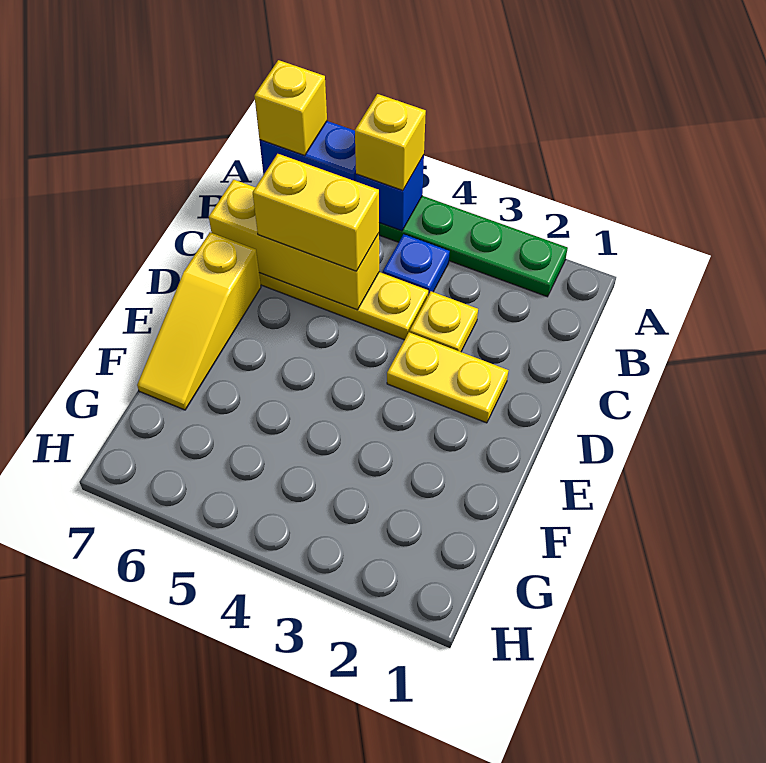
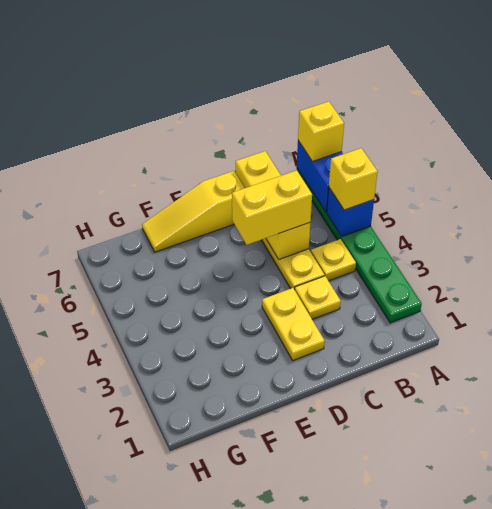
blue plate B4 level 1 -> yellow plate B4 level 1
yellow brick C5:C6 level 3 -> yellow brick C5:D5 level 3

